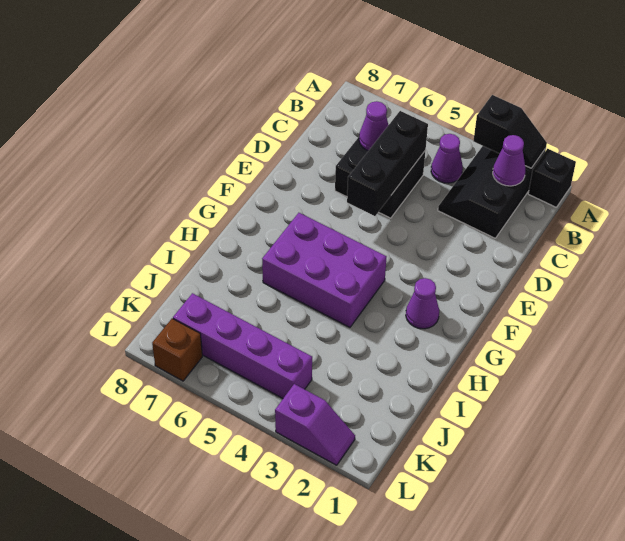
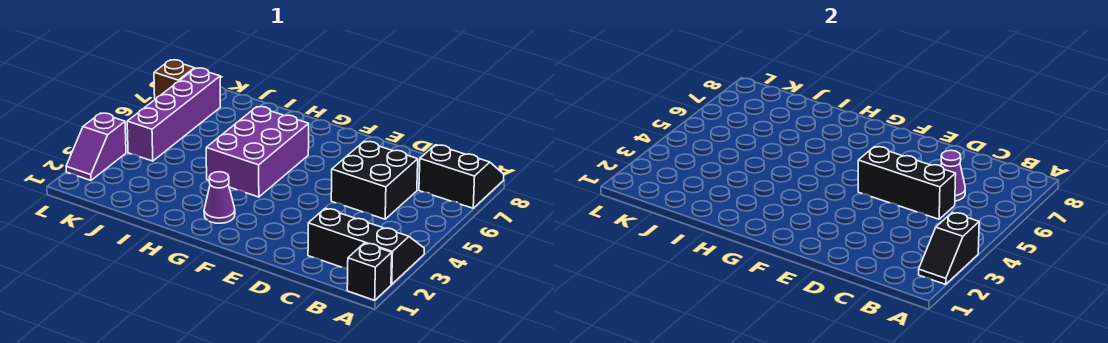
none -> black slope A7:B8 level 1 top 7
purple cone B2 level 2 -> none
purple cone B4 level 1 -> none

